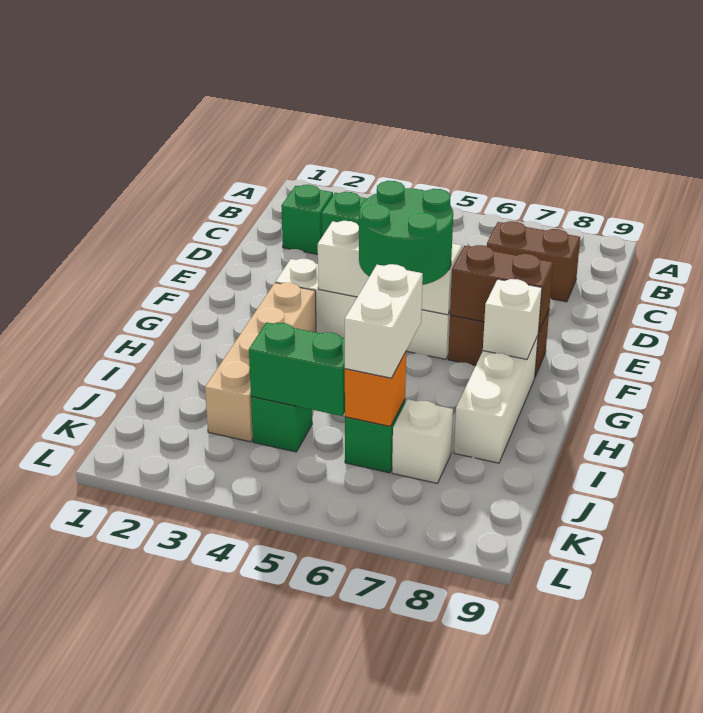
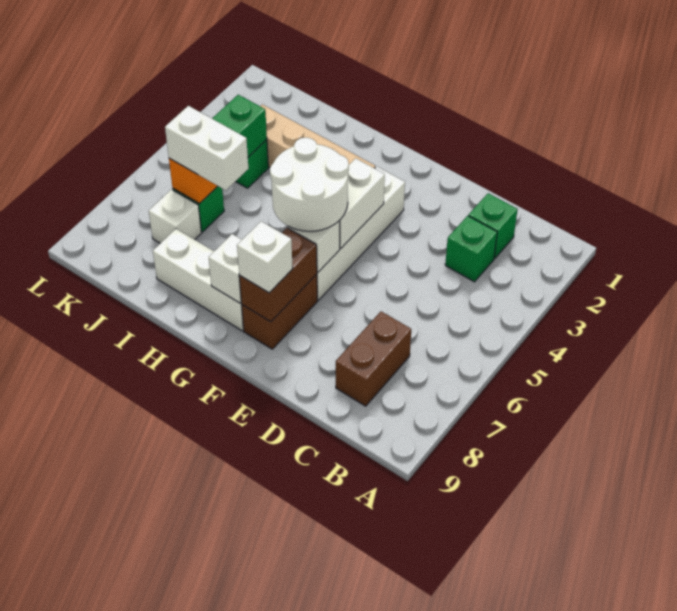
green round brick F5:G6 level 3 -> white round brick F5:G6 level 3
none -> white brick F8 level 3

